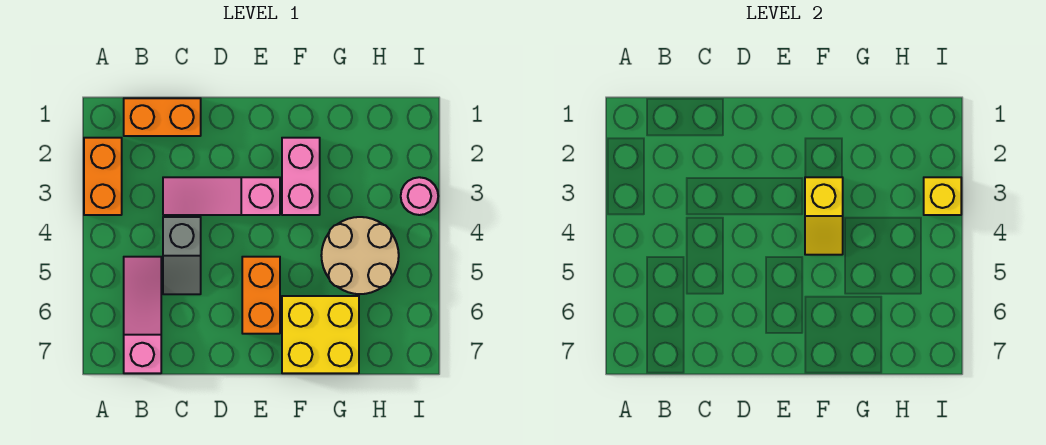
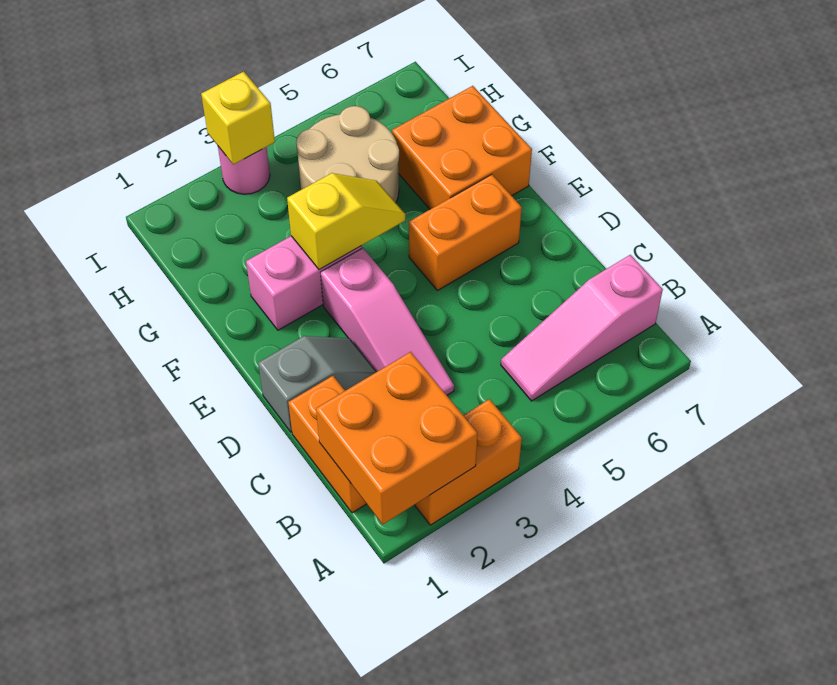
none -> orange brick A1:B2 level 2
grey slope C4:C5 level 1 top 4 -> grey slope D1:D2 level 1 top 1
yellow brick F6:G7 level 1 -> orange brick F6:G7 level 1

